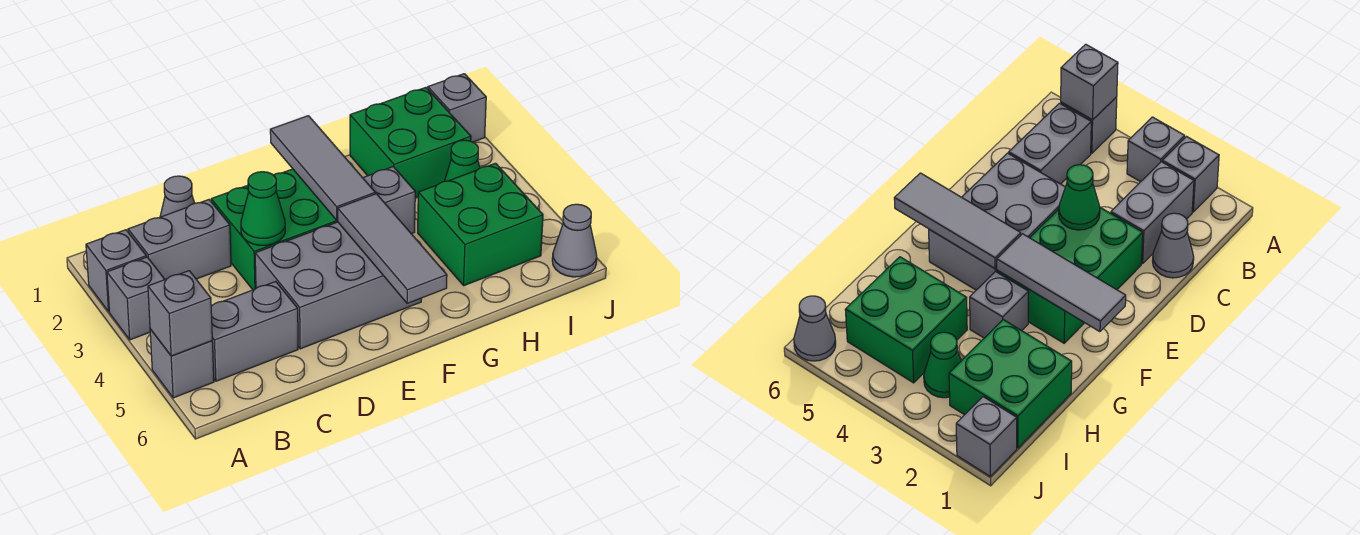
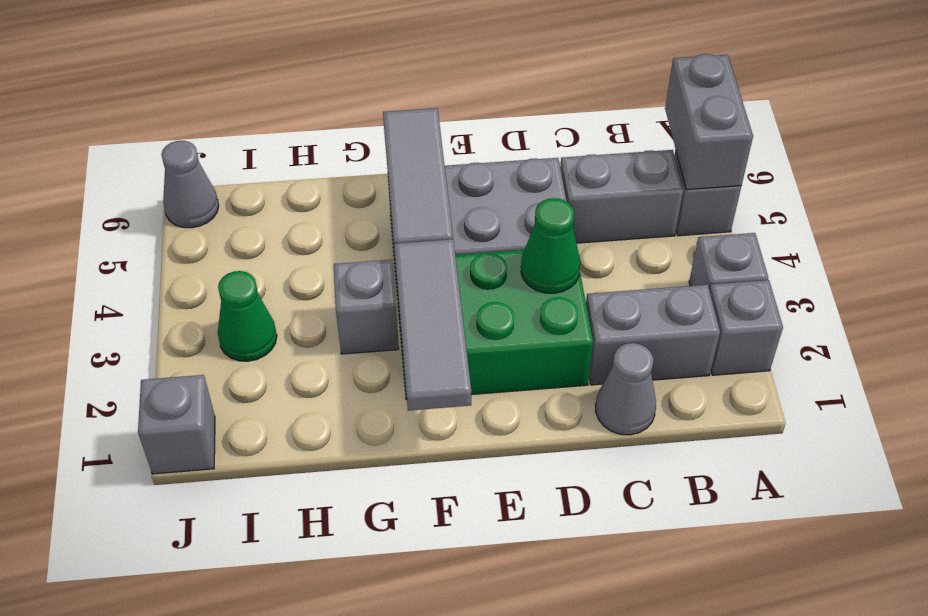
grey brick A5 level 2 -> grey brick A5:A6 level 2
green brick H1:I2 level 1 -> none
green brick H4:I5 level 1 -> none

